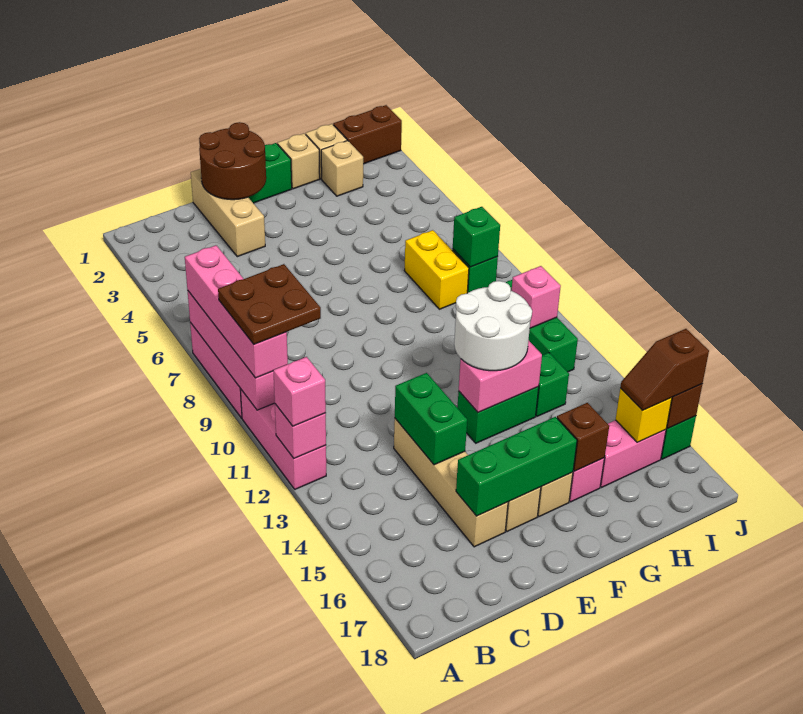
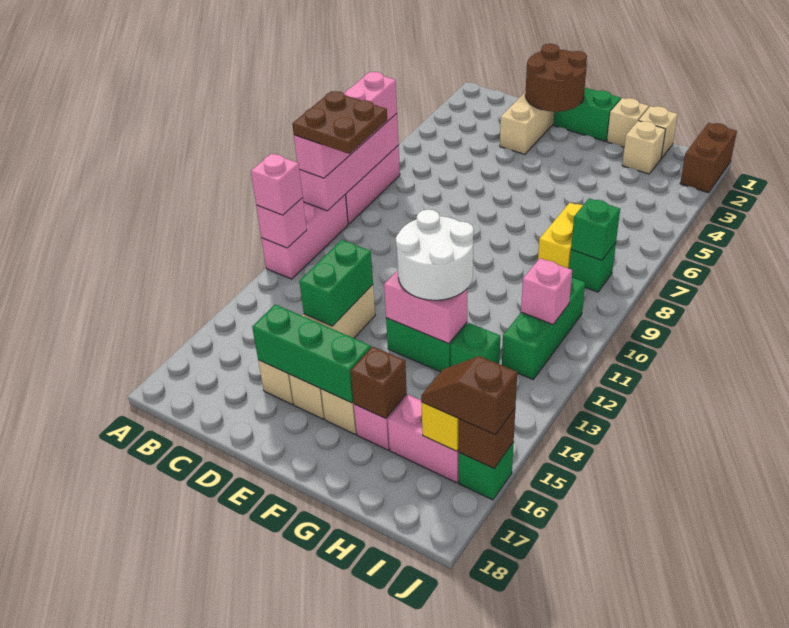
brown brick I1:J1 level 1 -> brown brick J1:J2 level 1

